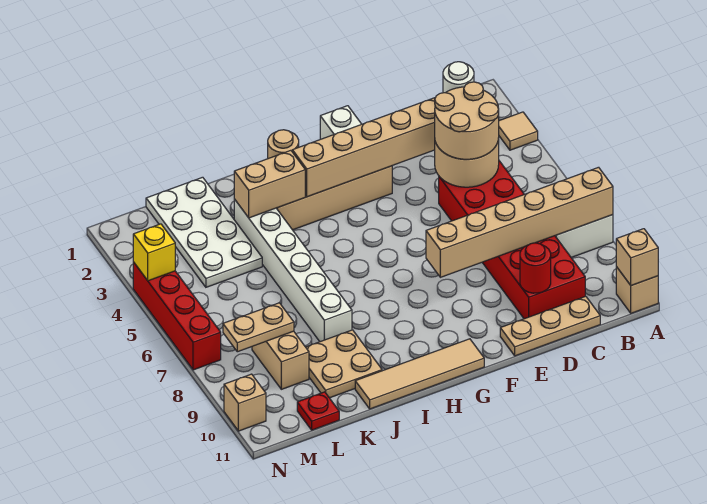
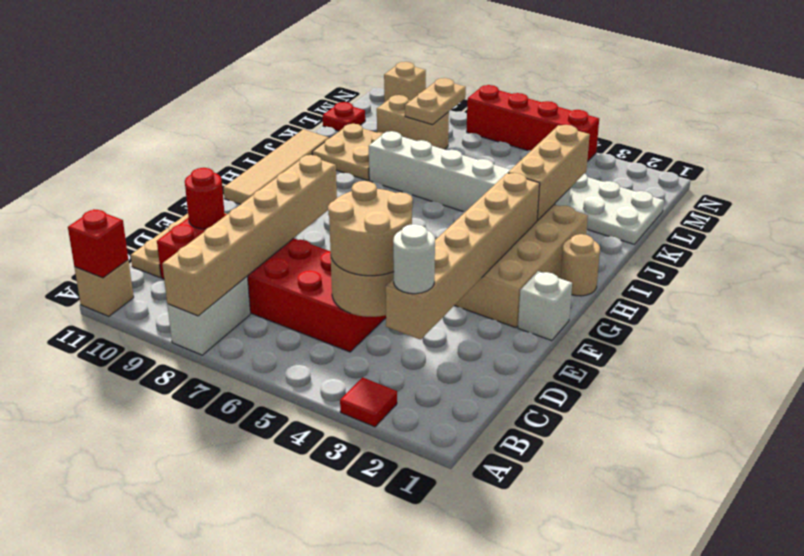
tan tile A3 level 1 -> red tile A3 level 1
tan brick A11 level 2 -> red brick A11 level 2
tan brick I3:J3 level 2 -> tan brick I3:K3 level 2
yellow brick N4 level 2 -> none

